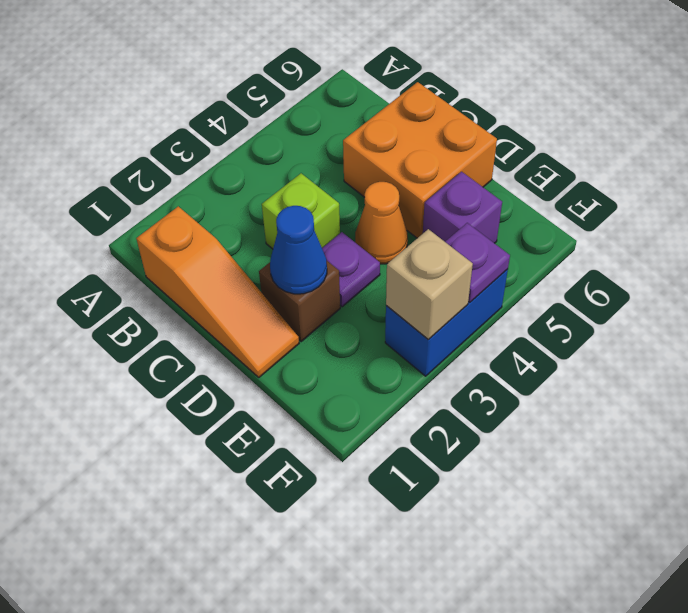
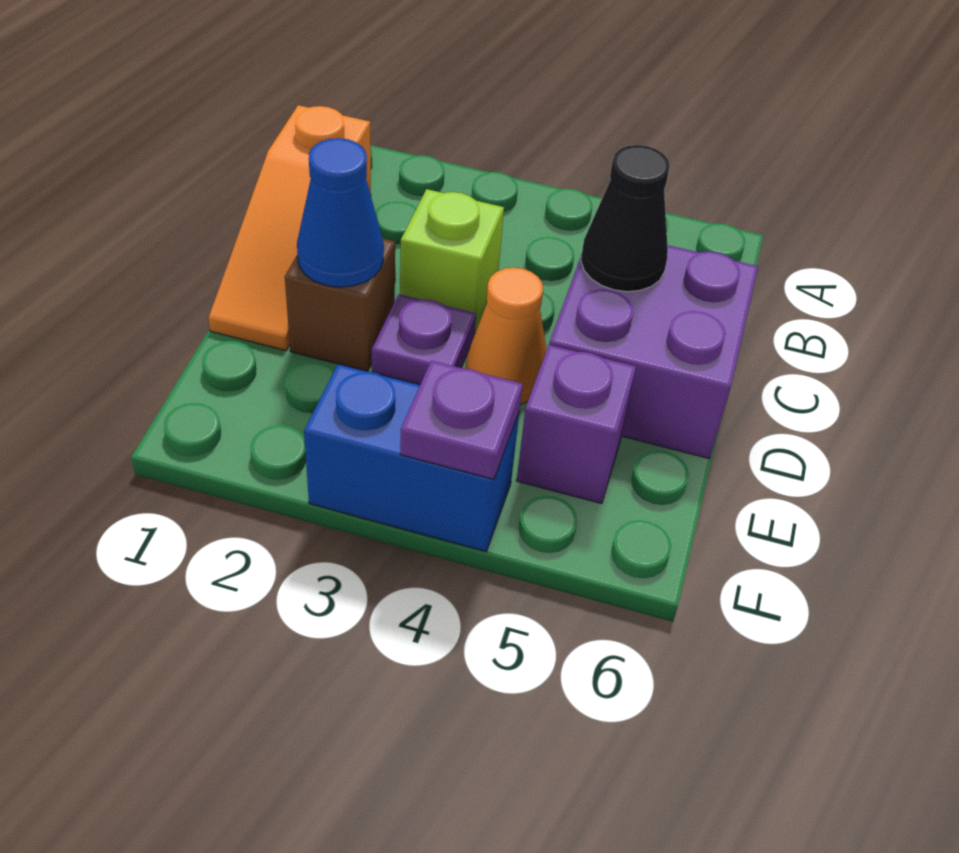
orange brick C5:D6 level 1 -> purple brick C5:D6 level 1
none -> black cone C5 level 2
tan brick F3 level 2 -> none

